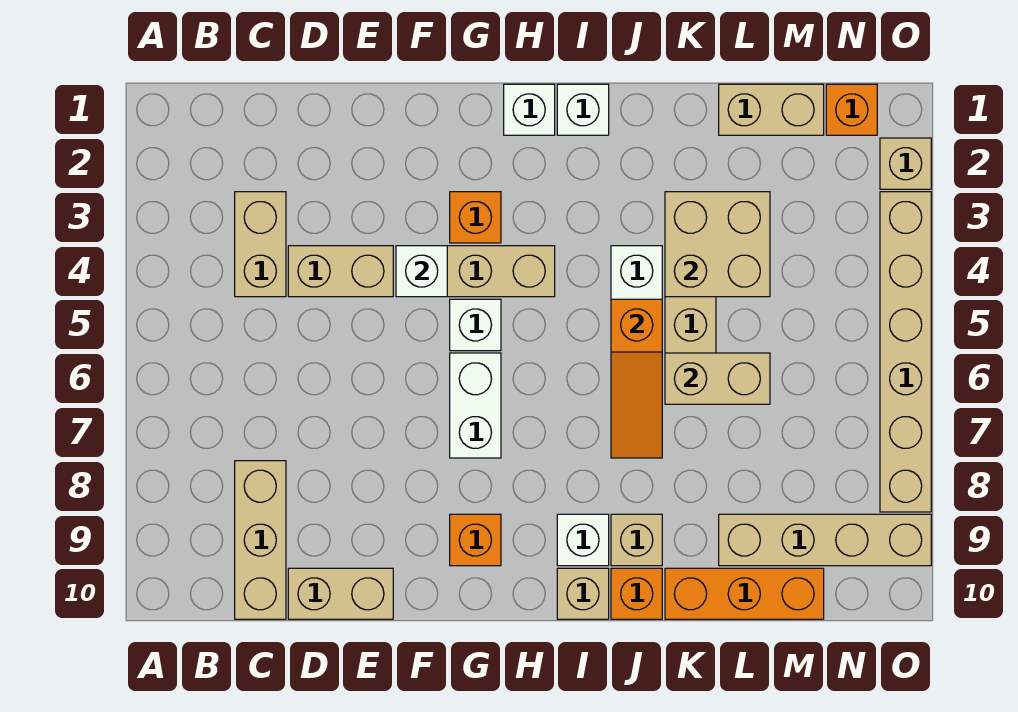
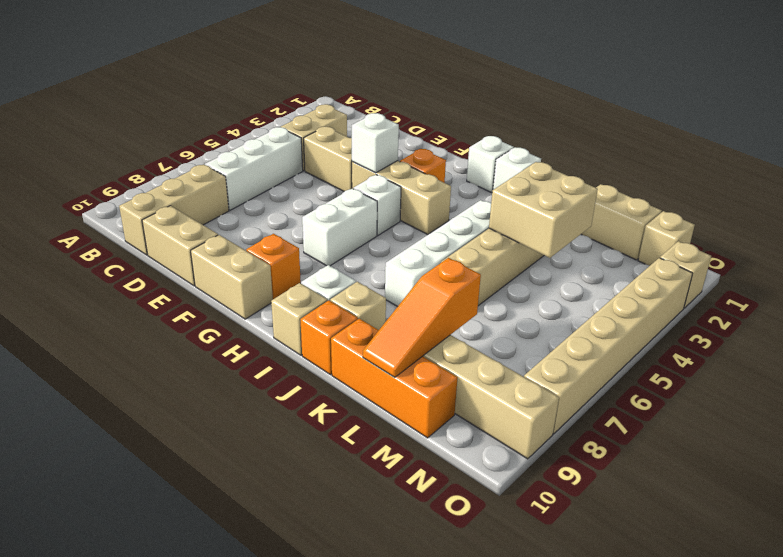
none -> white brick C5:C7 level 1
orange slope J5:J7 level 2 top 5 -> orange slope L8:L10 level 2 top 8
tan brick K6:L6 level 2 -> tan brick F10:G10 level 1
orange brick N1 level 1 -> tan brick N1 level 1

